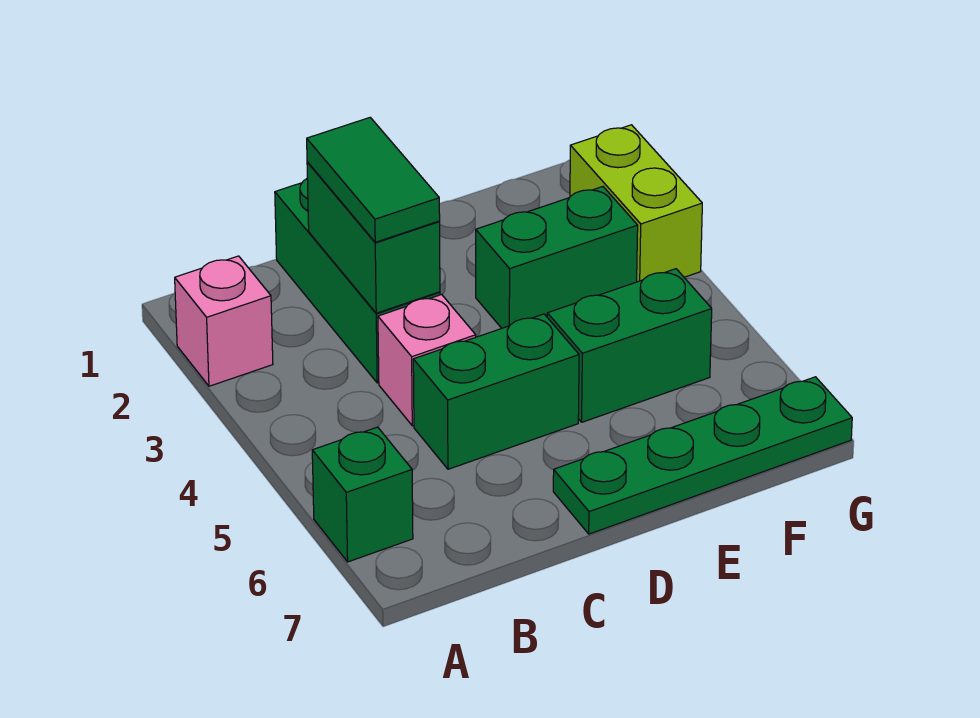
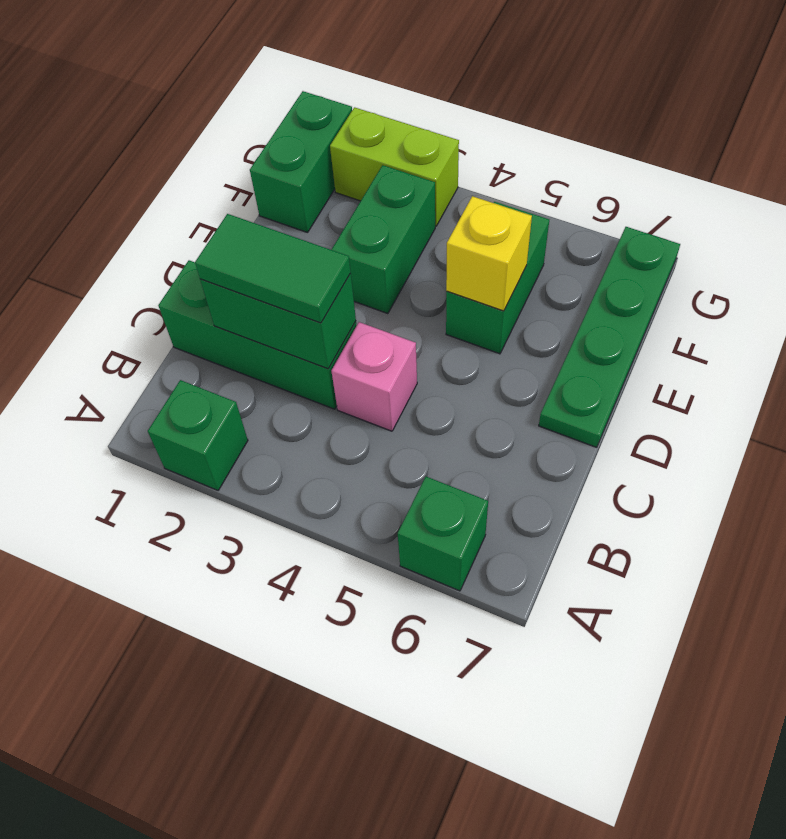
pink brick A2 level 1 -> green brick A2 level 1
green brick C5:D5 level 1 -> green brick F1:G1 level 1
none -> yellow brick E5 level 2

